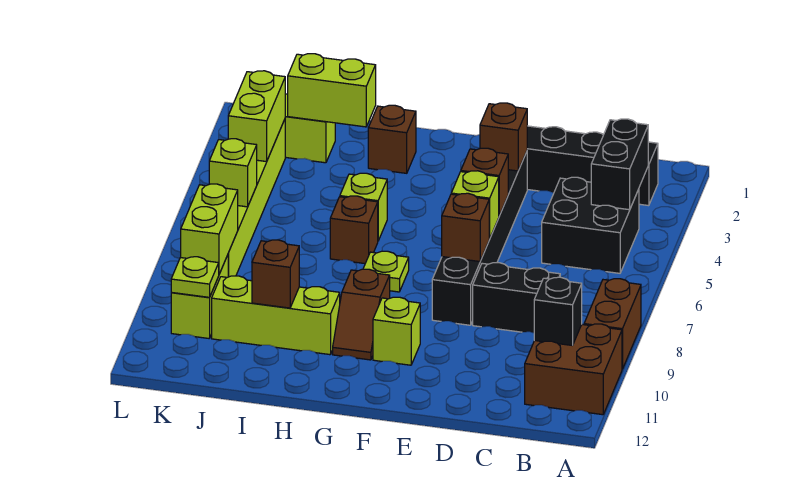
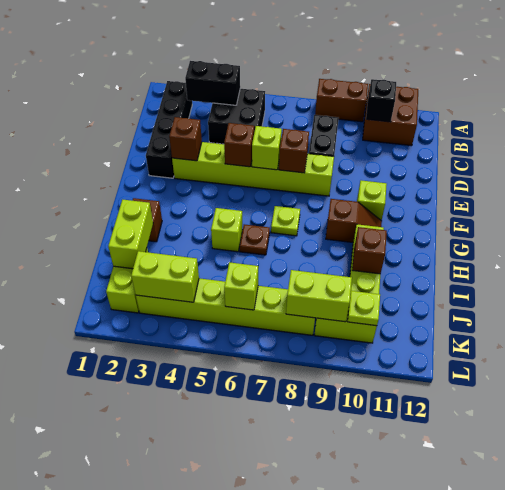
black brick E3:E8 level 1 -> lime brick E3:E8 level 1
brown brick H6 level 1 -> brown plate H6 level 1

